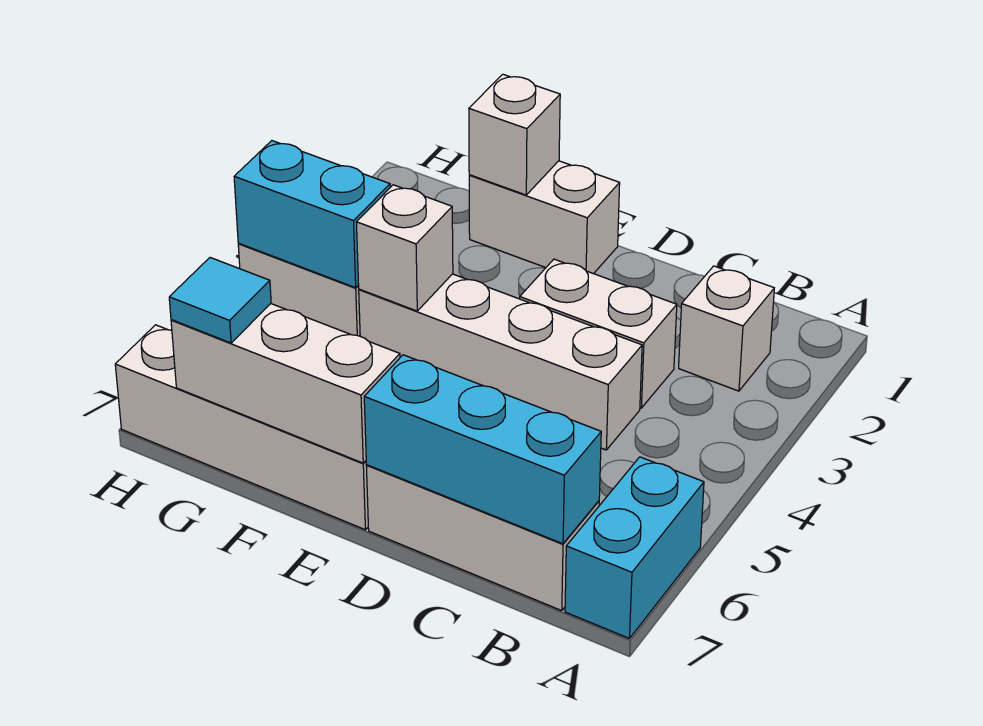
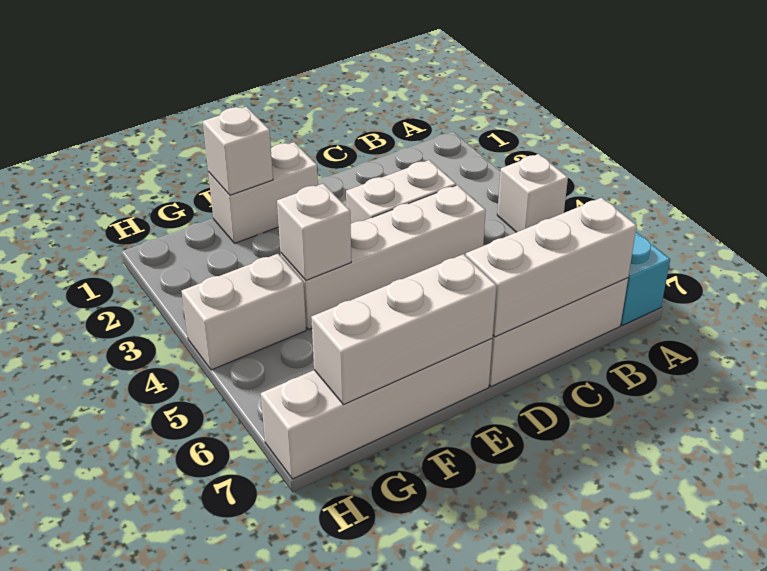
white brick B2 level 1 -> white brick A4 level 1
cyan brick B7:D7 level 2 -> white brick B7:D7 level 2
cyan brick G4:H4 level 2 -> none
cyan tile G7 level 3 -> none

